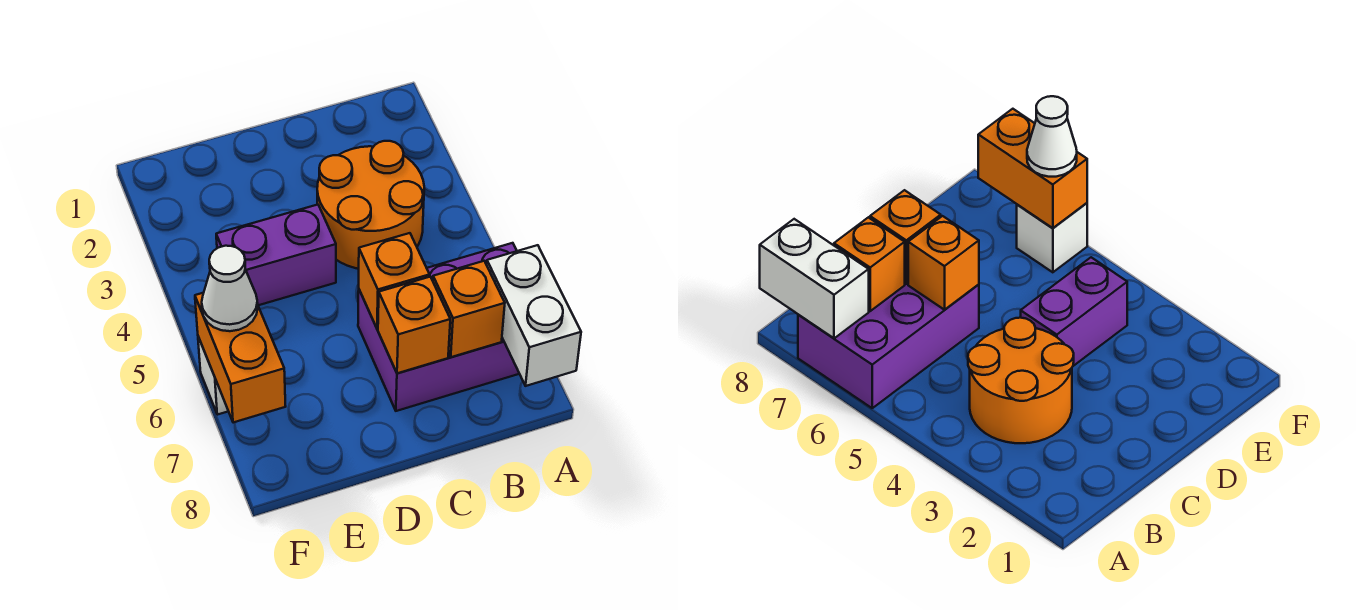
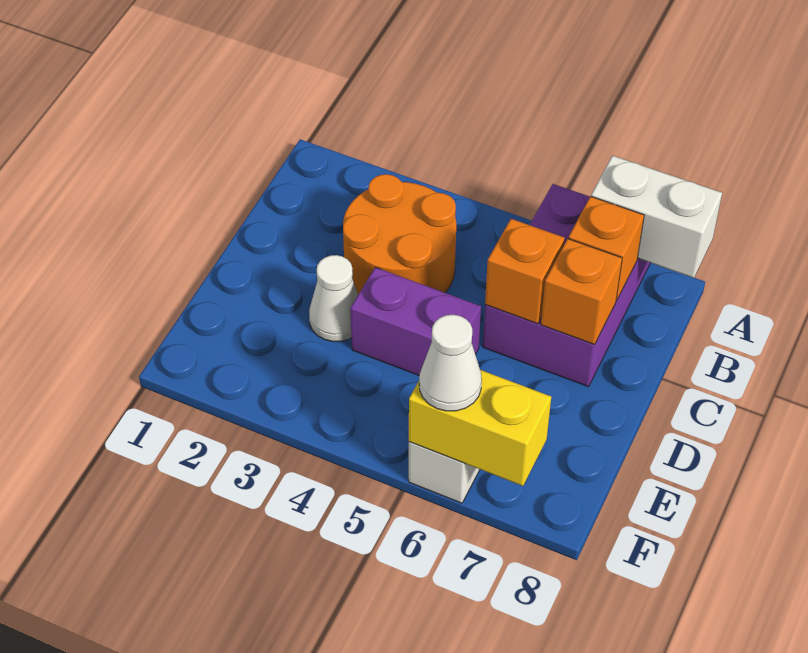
none -> white cone D3 level 1
purple brick D4:E4 level 1 -> purple brick D4:D5 level 1
orange brick F6:F7 level 2 -> yellow brick F6:F7 level 2

